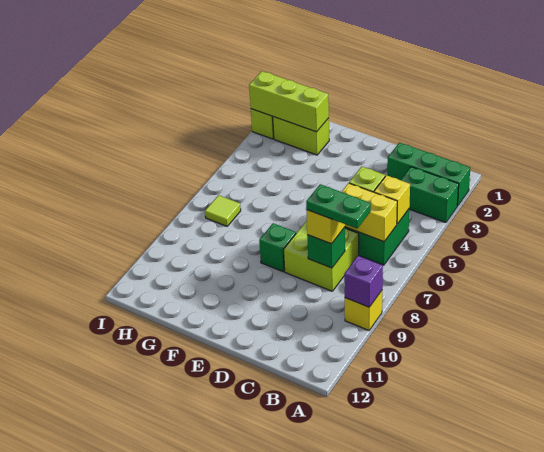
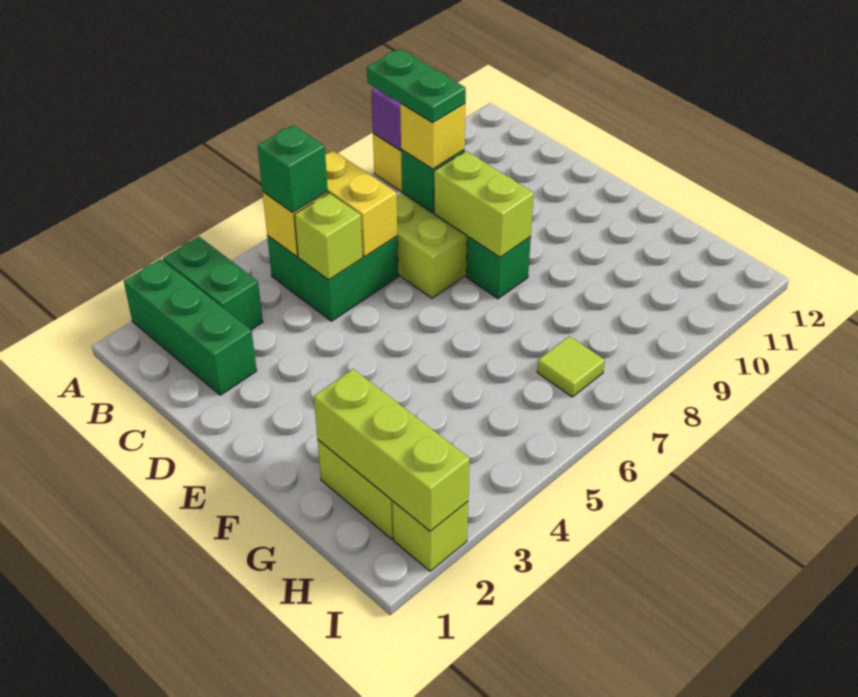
none -> green brick B5 level 3
none -> lime brick D8:E8 level 2

